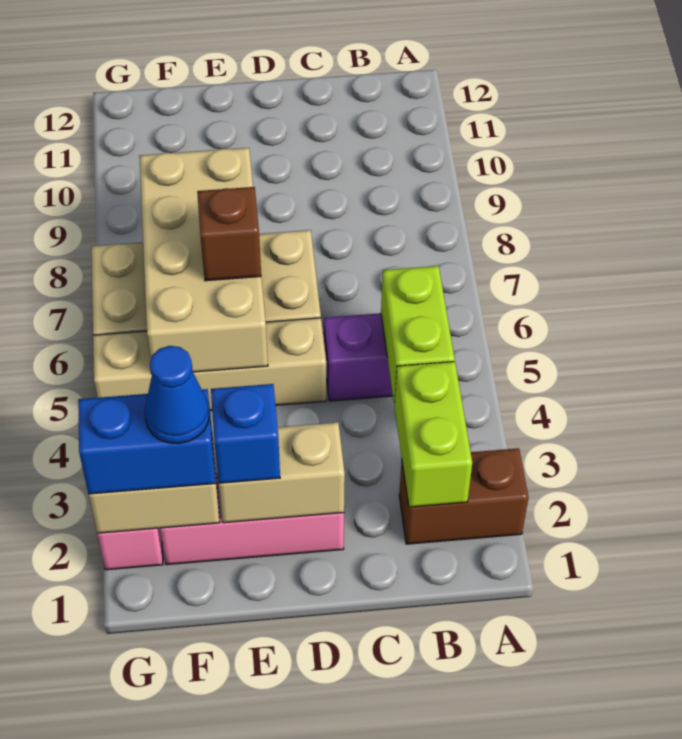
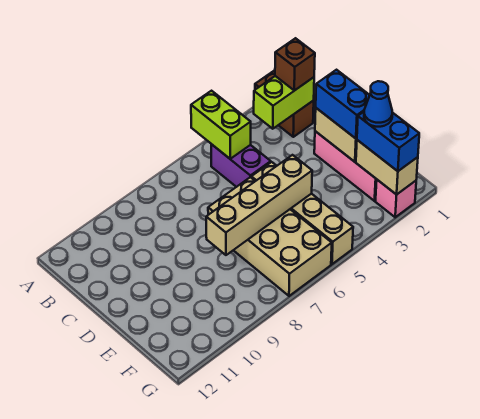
lime brick B4:B5 level 2 -> lime brick A5:B5 level 2
blue brick E2 level 3 -> blue brick D2:E2 level 3
tan brick E5:F8 level 2 -> tan brick E5:E8 level 2
brown brick E6 level 3 -> brown brick B2 level 3

